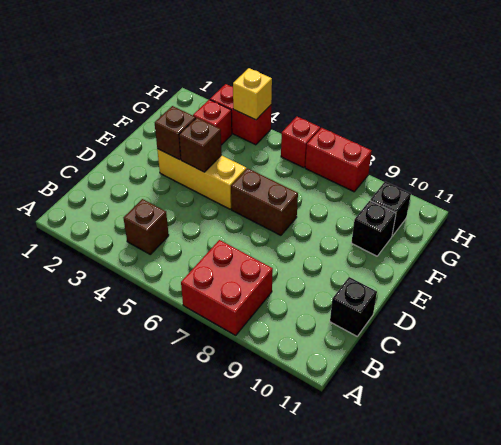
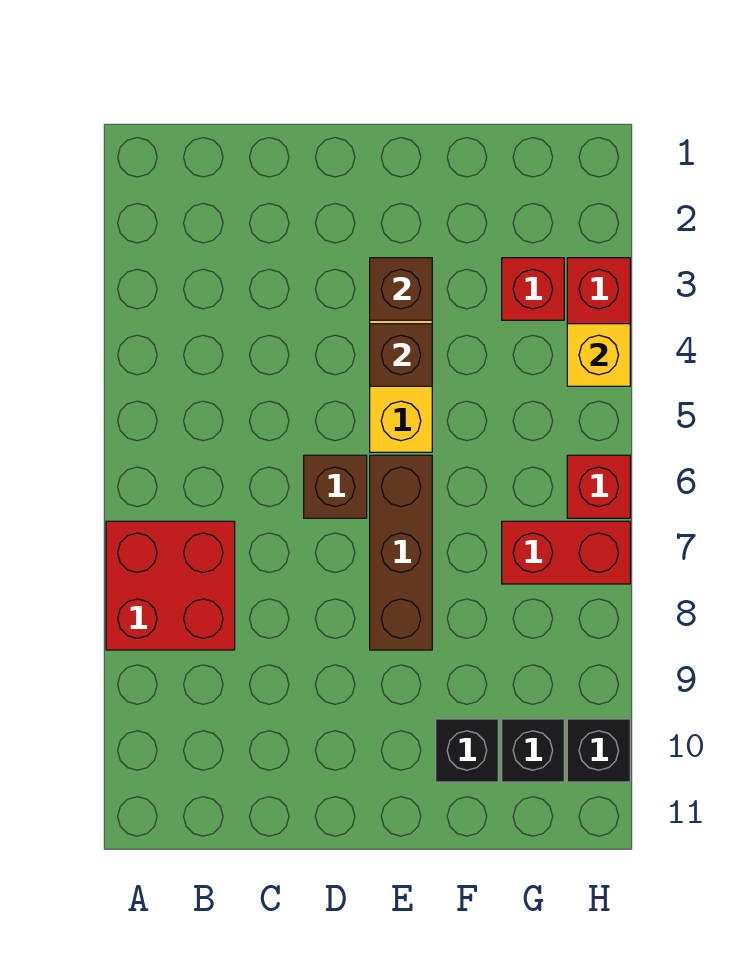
brown brick B4 level 1 -> brown brick D6 level 1
black brick C11 level 1 -> black brick H10 level 1
brown brick E6:E7 level 1 -> brown brick E6:E8 level 1
red brick H7:H8 level 1 -> red brick G7:H7 level 1

